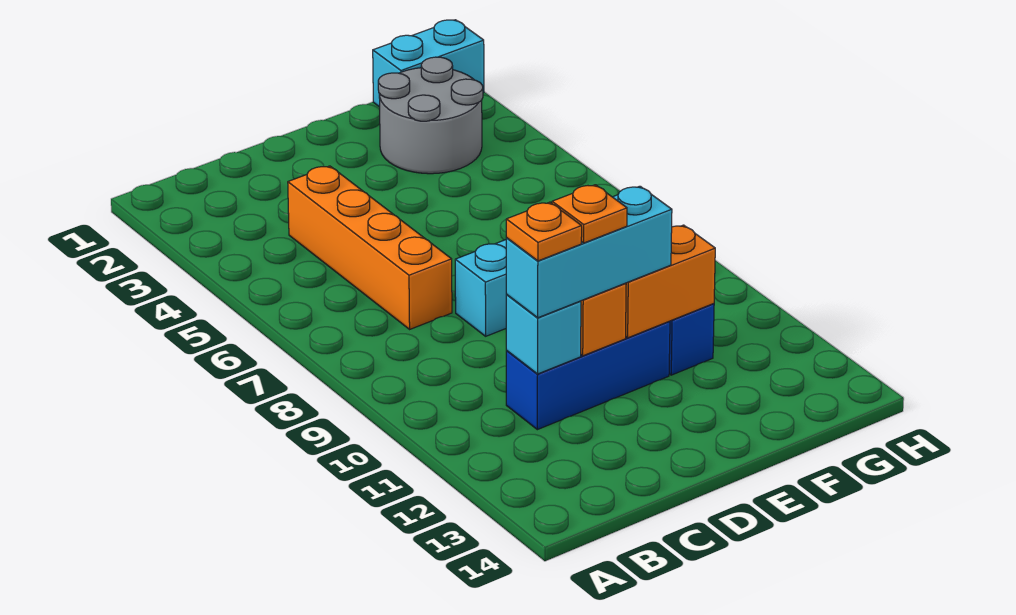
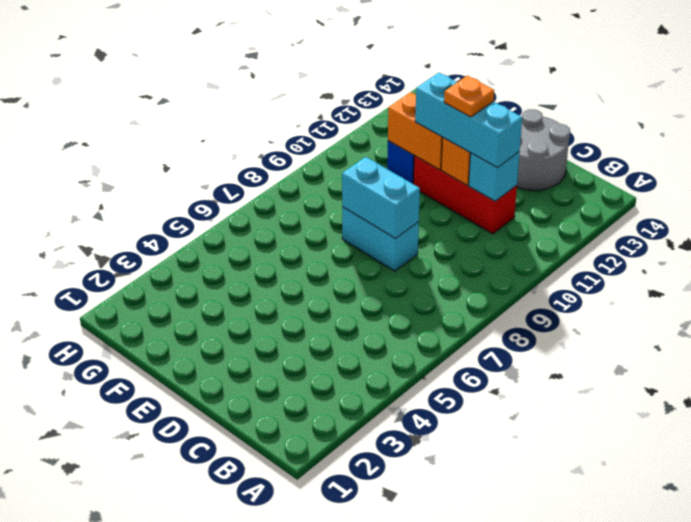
orange brick C4:C7 level 1 -> none
blue brick C11:E11 level 1 -> red brick C11:E11 level 1
orange plate C11 level 4 -> none
grey round brick F2:G3 level 1 -> grey round brick C13:D14 level 1
cyan brick G1:H1 level 1 -> cyan brick D8:E8 level 2

